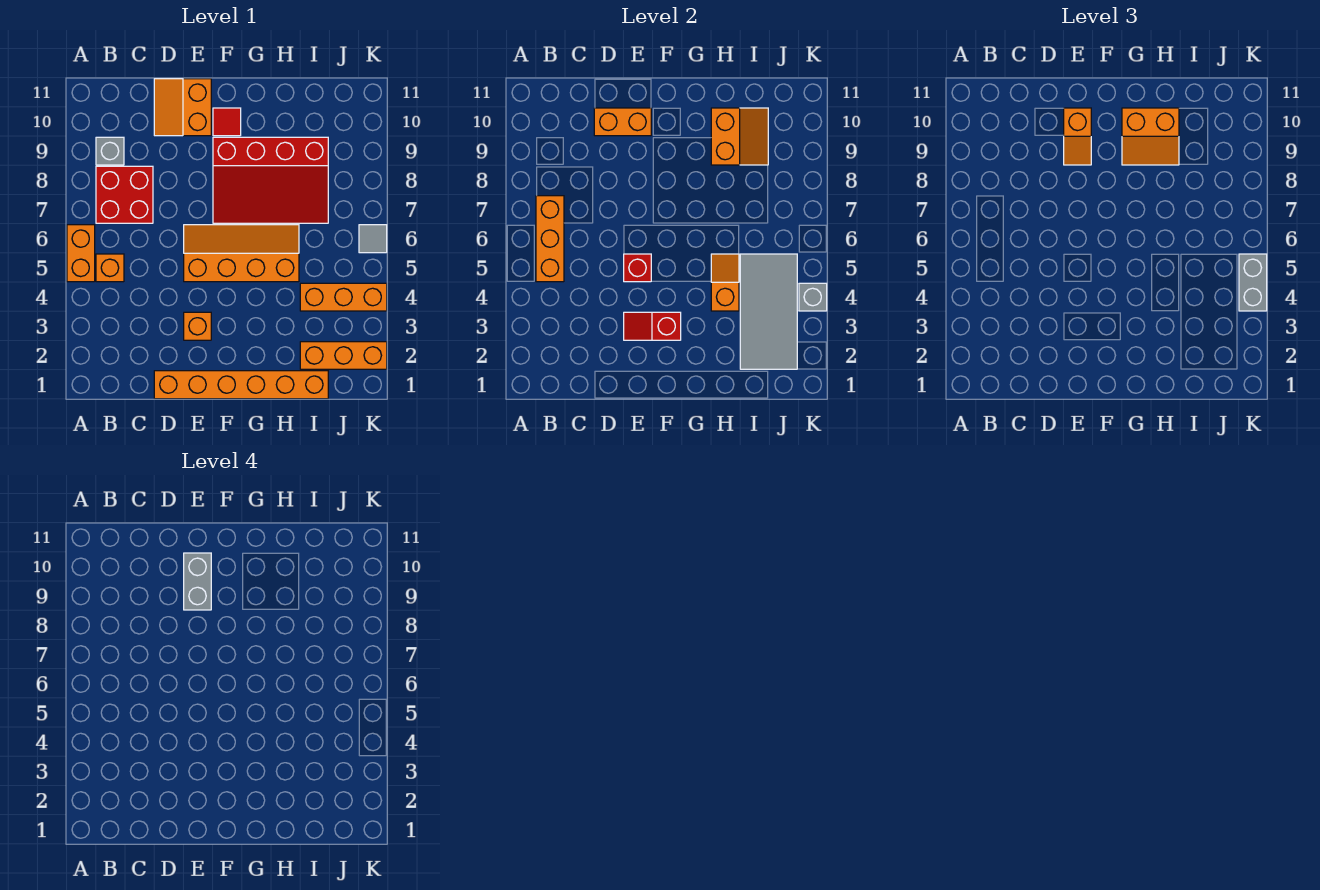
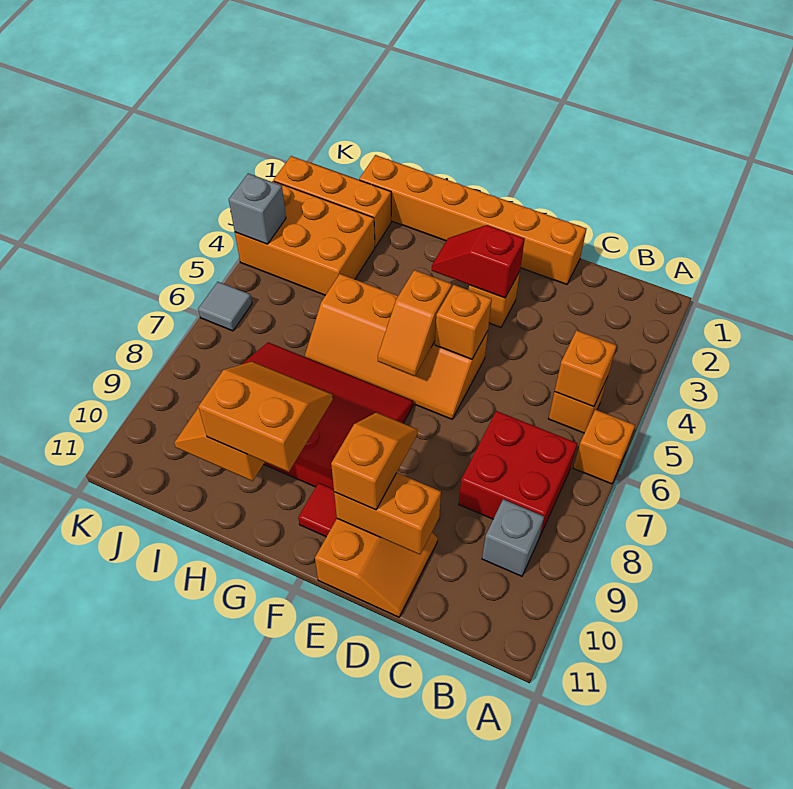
orange brick A5:A6 level 1 -> orange brick A6 level 1
orange brick B5:B7 level 2 -> orange brick B5 level 2
red slope E3:F3 level 2 top F -> red slope E3:F3 level 2 top E
red brick E5 level 2 -> orange brick E5 level 2
grey brick E9:E10 level 4 -> none
orange slope H4:H5 level 2 top 4 -> orange slope F5:F6 level 2 top 5
grey tile I2:J5 level 2 -> none
orange brick I4:K4 level 1 -> orange brick I3:K4 level 1
grey brick K4:K5 level 3 -> none

